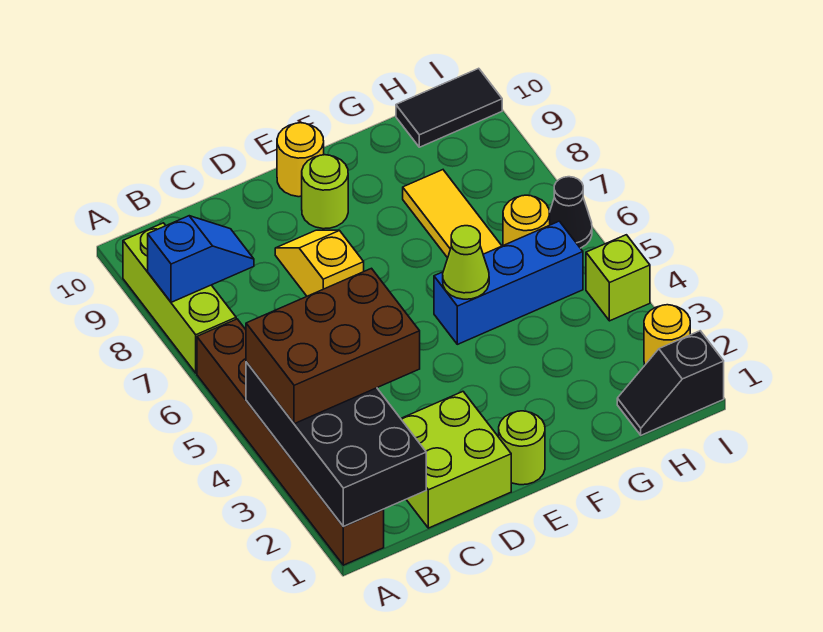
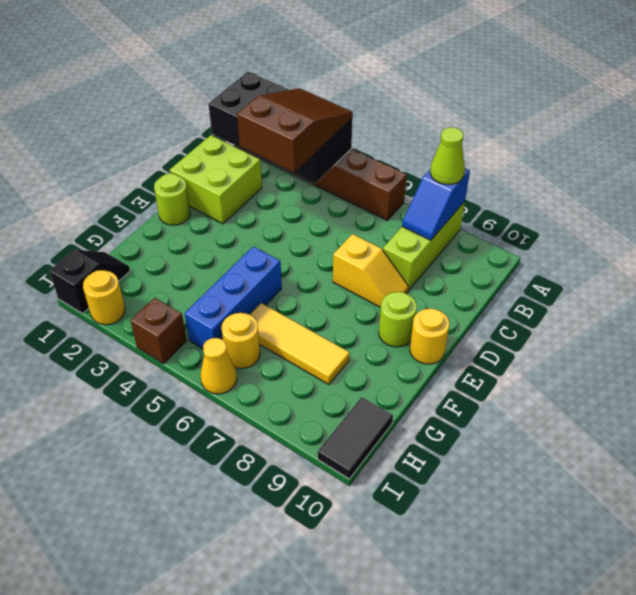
brown brick A3:C4 level 3 -> brown slope A3:C4 level 3 top C
lime brick A7:A9 level 1 -> lime brick A8:C8 level 1
lime cone F5 level 2 -> lime cone A8 level 3
lime brick I4 level 1 -> brown brick I4 level 1
black cone I6 level 1 -> yellow cone I6 level 1

